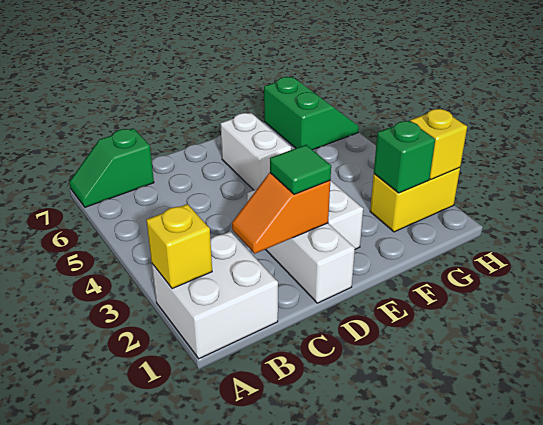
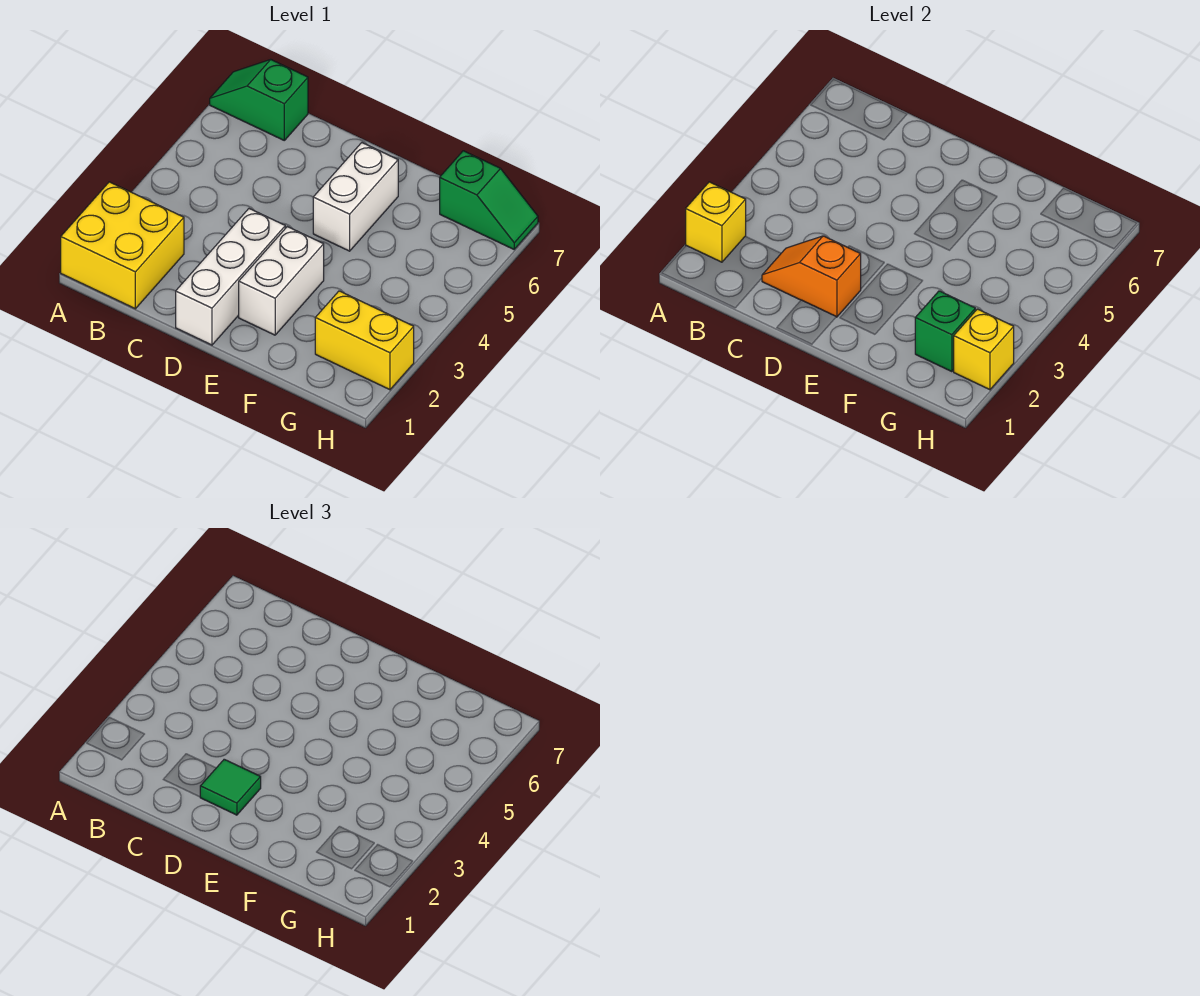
white brick A1:B2 level 1 -> yellow brick A1:B2 level 1
green slope G6:H7 level 1 top G -> green slope G7:H7 level 1 top G

